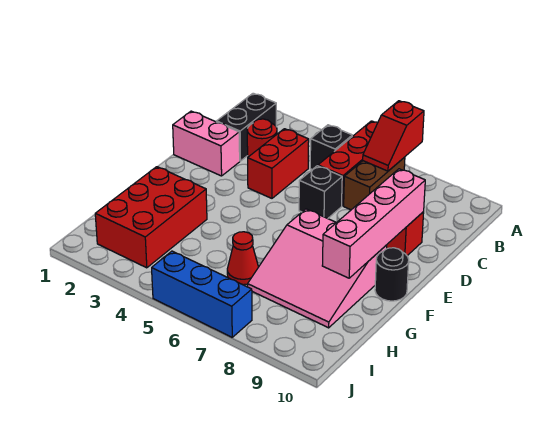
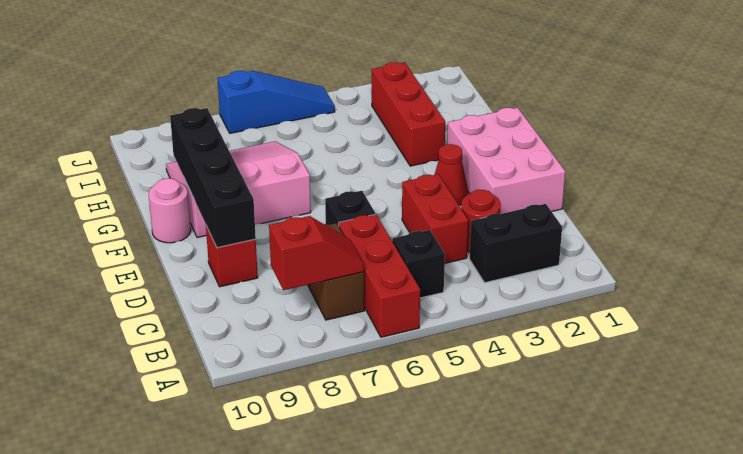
red slope A7:B7 level 2 top A -> red slope B7:B8 level 2 top 8
black brick B2:C2 level 1 -> black brick B2:B3 level 1
pink brick D1:D2 level 1 -> pink brick D1:F2 level 1
pink brick D9:G9 level 2 -> black brick D9:G9 level 2
black round brick F10 level 1 -> pink round brick F10 level 1
red brick G2:I3 level 1 -> red brick G3:I3 level 1
red cone H6 level 1 -> red cone E3 level 1
blue brick J5:J7 level 1 -> blue slope J5:J7 level 1 top 7

